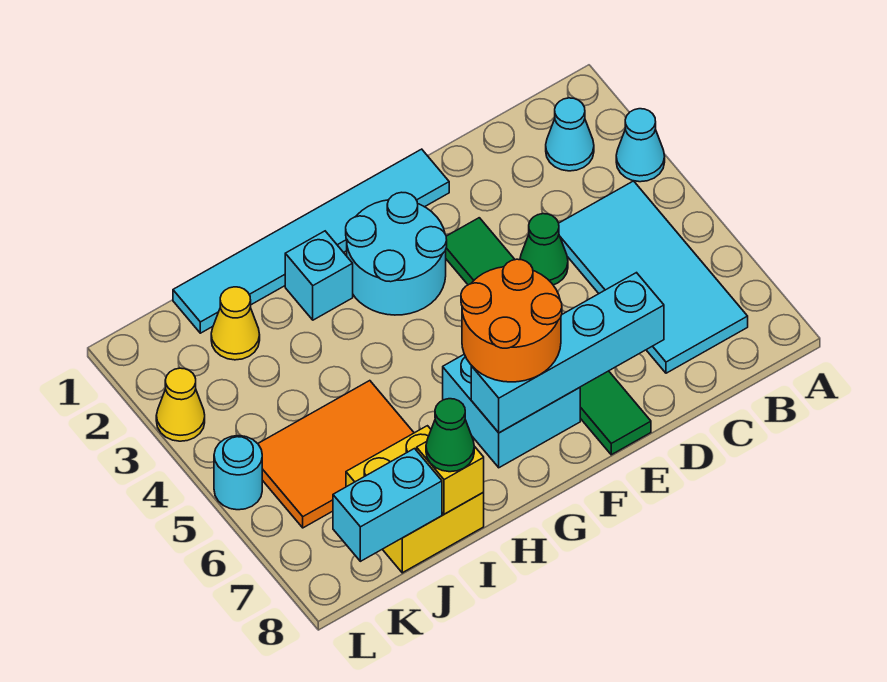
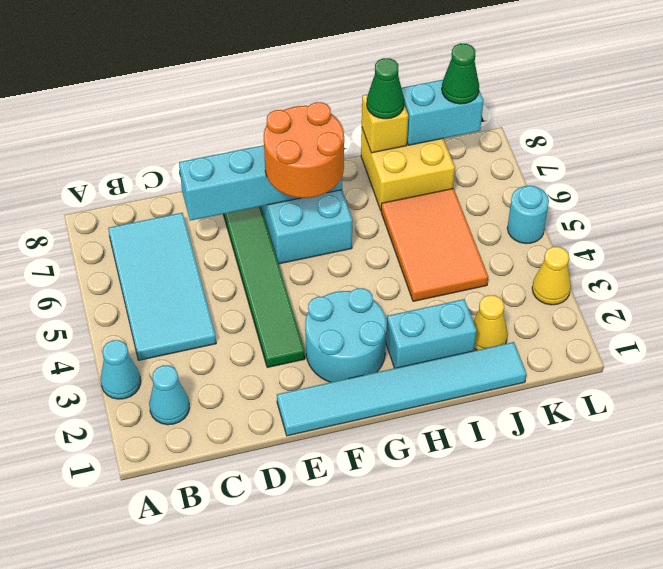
green cone D4 level 1 -> green cone K8 level 3
cyan brick H2 level 1 -> cyan brick H2:I2 level 1
orange tile I5:K6 level 1 -> orange tile I4:J6 level 1

